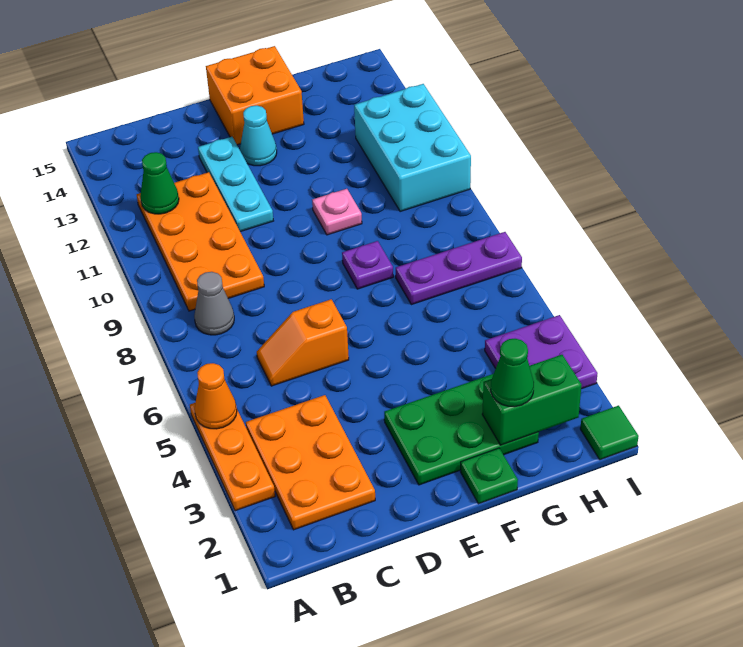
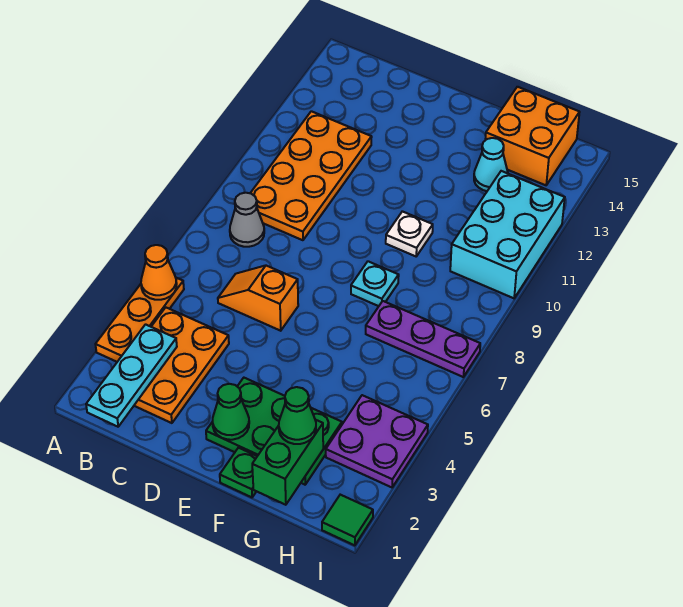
green cone B12 level 2 -> green cone E2 level 2
cyan plate D11:D13 level 1 -> cyan plate B1:B3 level 2
cyan cone E13 level 1 -> cyan cone G13 level 1
orange brick E14:F15 level 1 -> orange brick G14:H15 level 1
purple plate F8 level 1 -> cyan plate F8 level 1
pink plate F10 level 1 -> white plate F10 level 1
green brick G2:H2 level 2 -> green brick G1:G2 level 2

